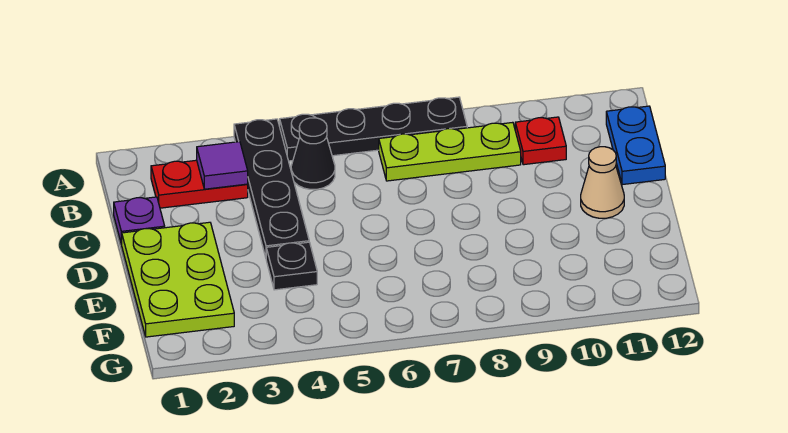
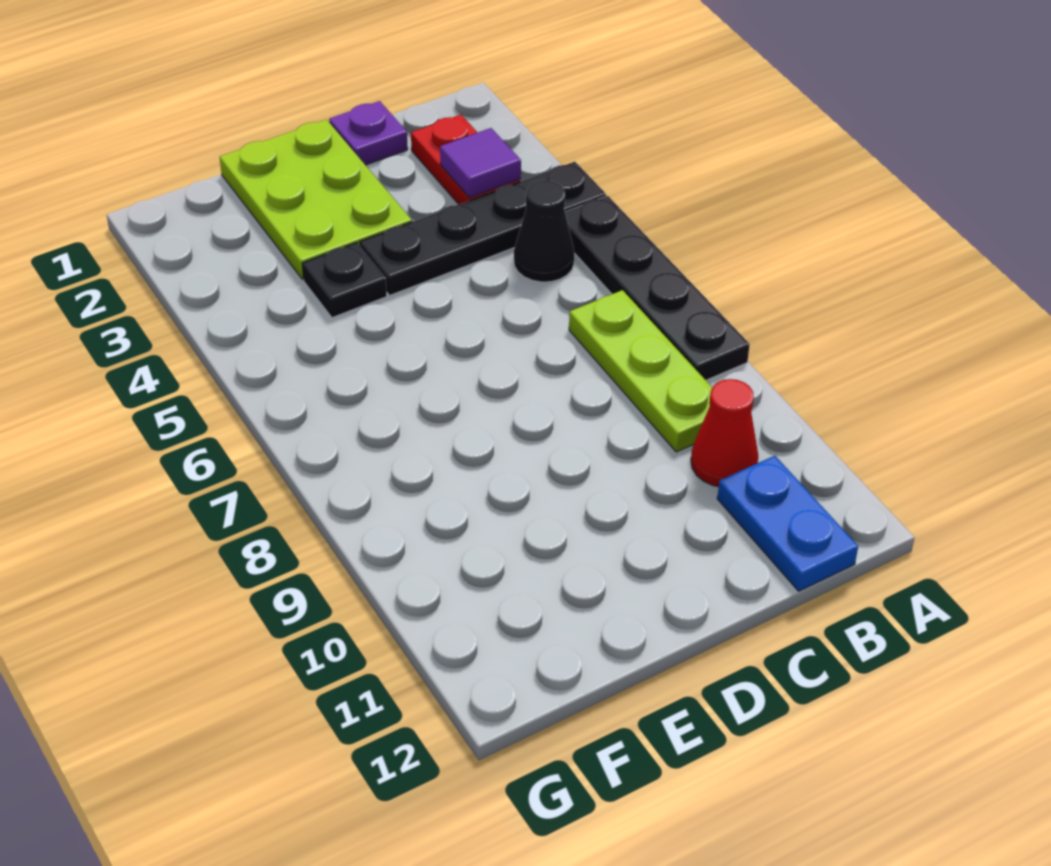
red plate B10 level 1 -> red cone B10 level 1
blue plate B12:C12 level 1 -> blue plate B11:B12 level 1
lime plate D1:F2 level 1 -> lime plate D1:E3 level 1
tan cone D11 level 1 -> none

